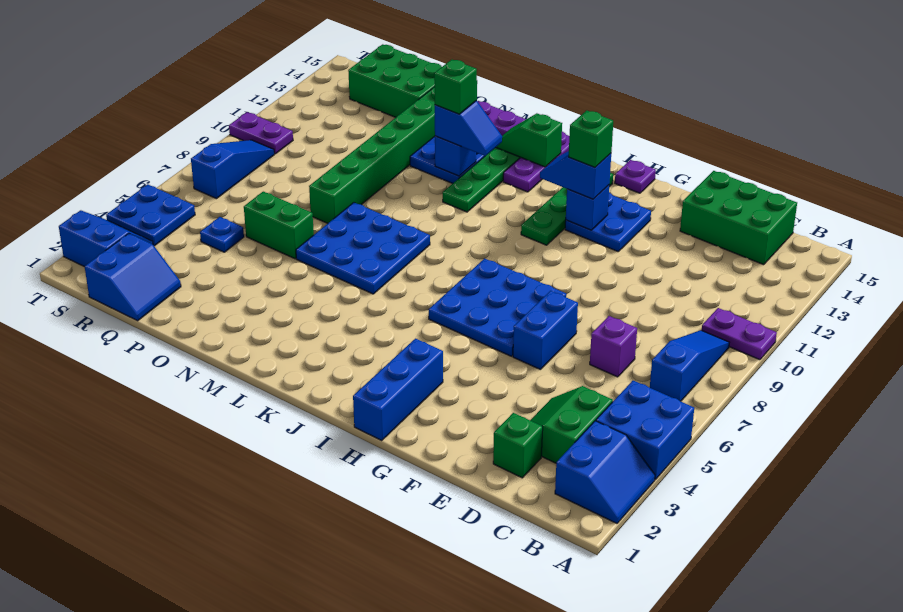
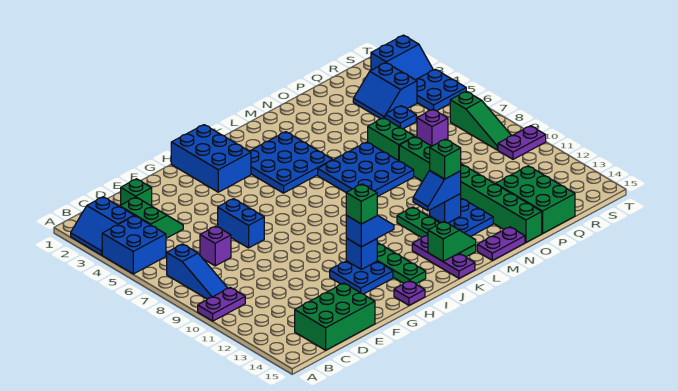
blue plate G6:I8 level 1 -> blue plate J3:L5 level 1
blue brick H1:H3 level 1 -> blue brick H1:I3 level 1
green brick O6:P6 level 1 -> green brick O6:O7 level 1
green brick P14:R15 level 1 -> green brick P13:Q15 level 1
blue slope Q1:R2 level 1 top R -> blue slope Q3:R4 level 1 top R
none -> purple brick Q7 level 1
blue slope S7:S9 level 1 top 7 -> green slope S7:S9 level 1 top 7

